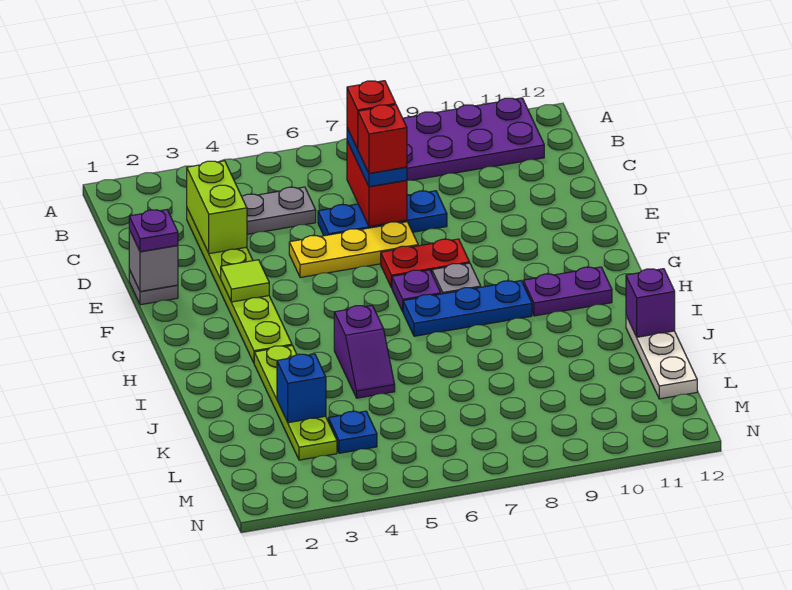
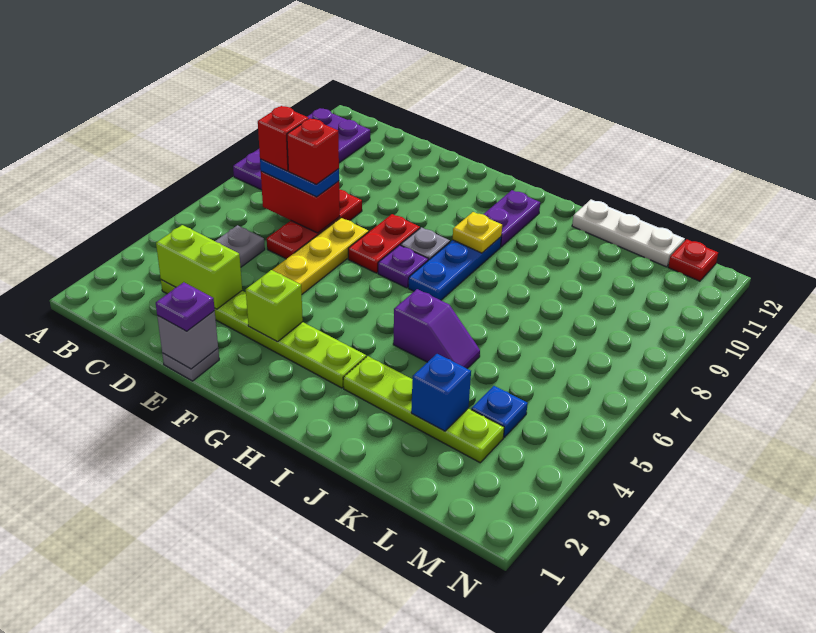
blue plate D6:D8 level 1 -> red plate D6:D8 level 1
lime tile F3 level 2 -> lime brick F3 level 2
none -> yellow plate H9 level 2
purple brick J12 level 2 -> none
none -> red plate M12 level 1

